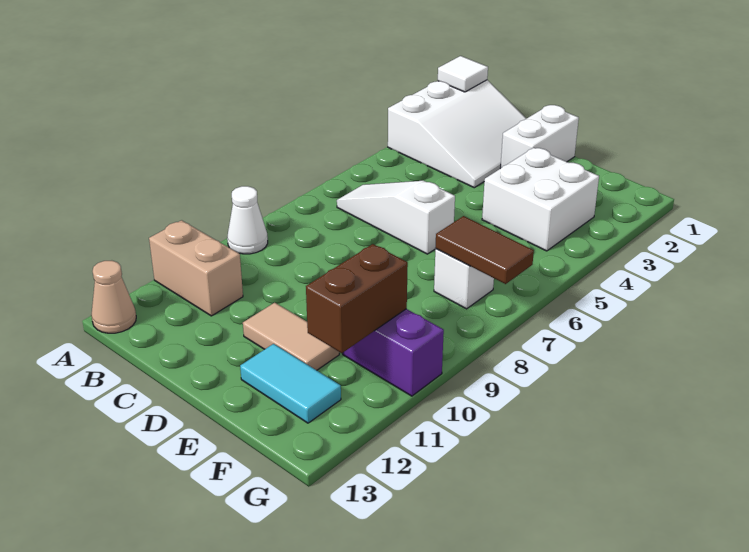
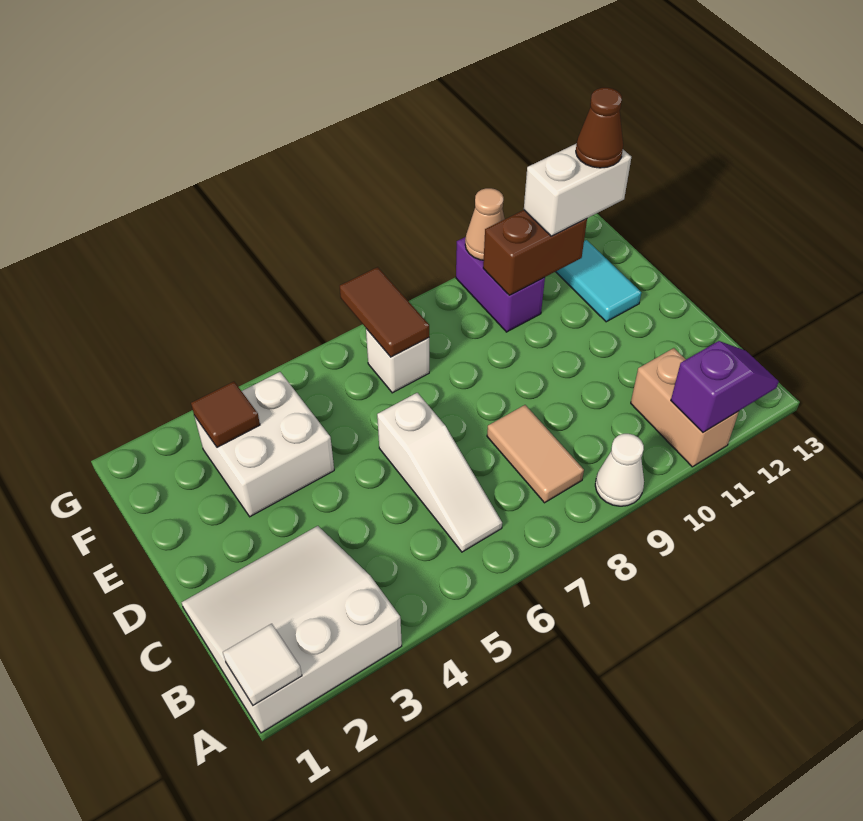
none -> purple slope A11:A12 level 2 top 11
tan cone A13 level 1 -> tan cone G10 level 2
white brick D1:D2 level 1 -> white brick F11:F12 level 3
tan tile D11:E11 level 1 -> tan tile B8:C8 level 1
none -> brown tile F3 level 2
none -> brown cone F12 level 4

